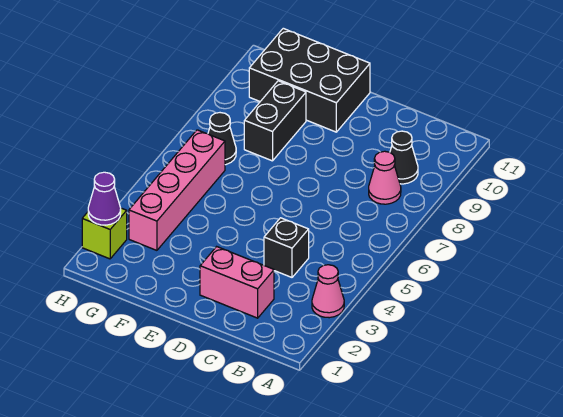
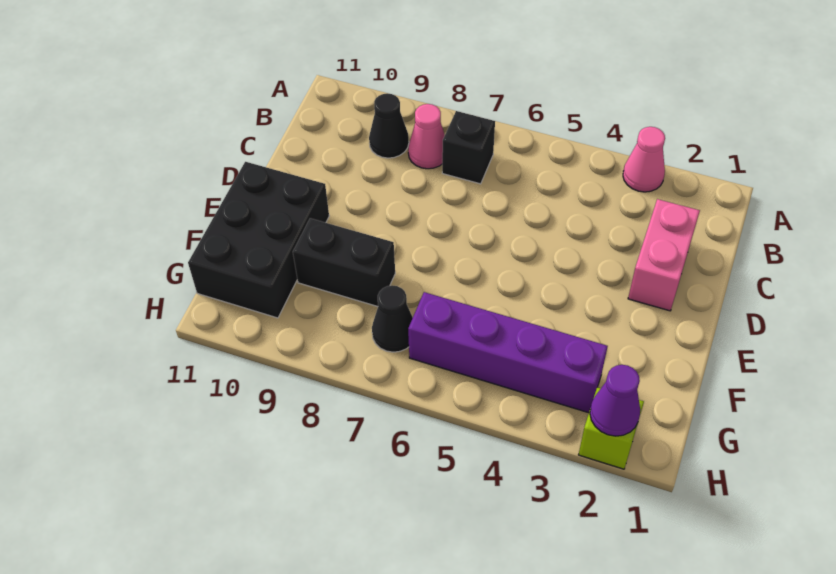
black brick C4 level 1 -> black brick B7 level 1
pink brick G3:G6 level 1 -> purple brick G3:G6 level 1

